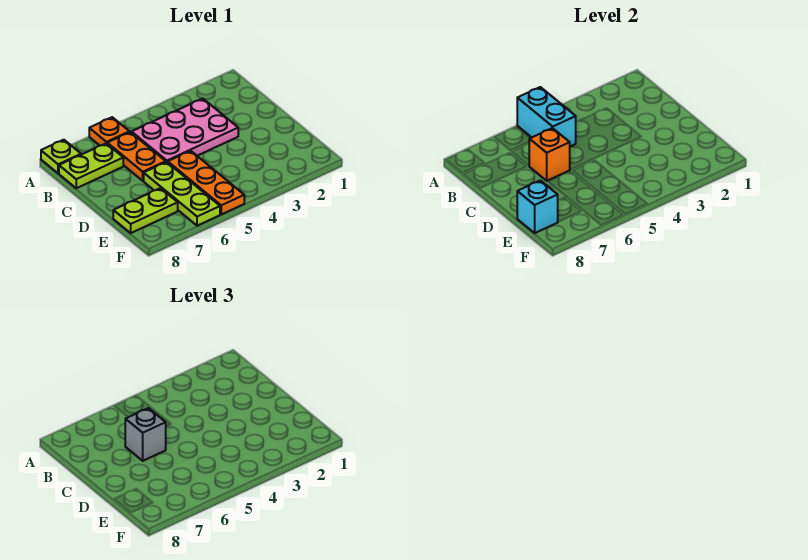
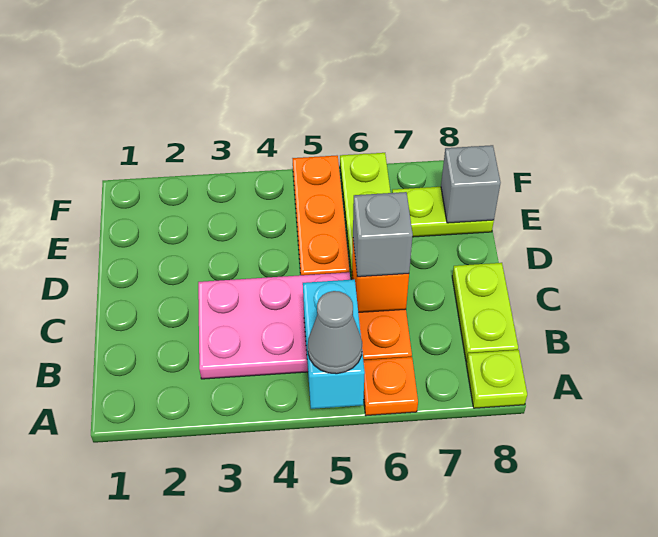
none -> grey cone A5 level 3
lime plate B7:B8 level 1 -> lime plate B8:C8 level 1
cyan brick E8 level 2 -> grey brick E8 level 2

